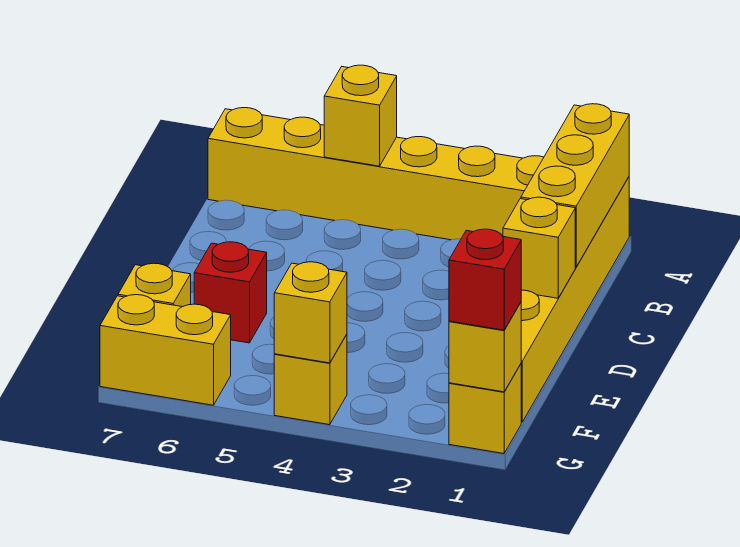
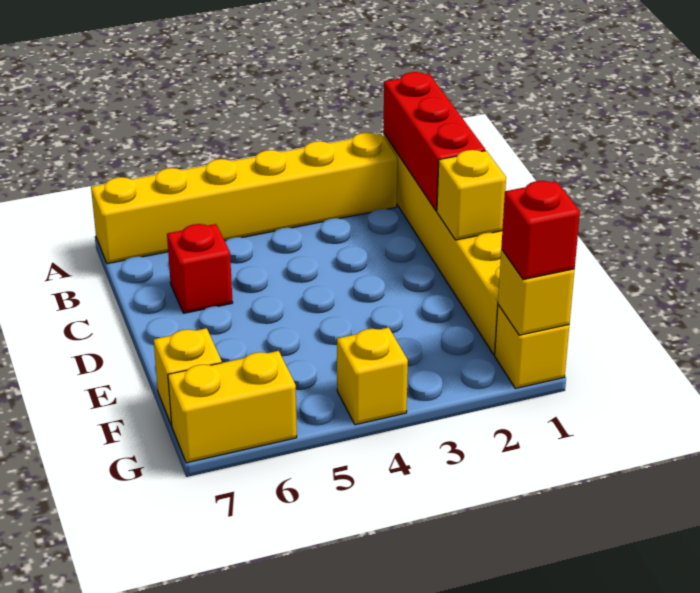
yellow brick A1:C1 level 2 -> red brick A1:C1 level 2
yellow brick A5 level 2 -> none
red brick E6 level 1 -> red brick C6 level 1
yellow brick G4 level 2 -> none

